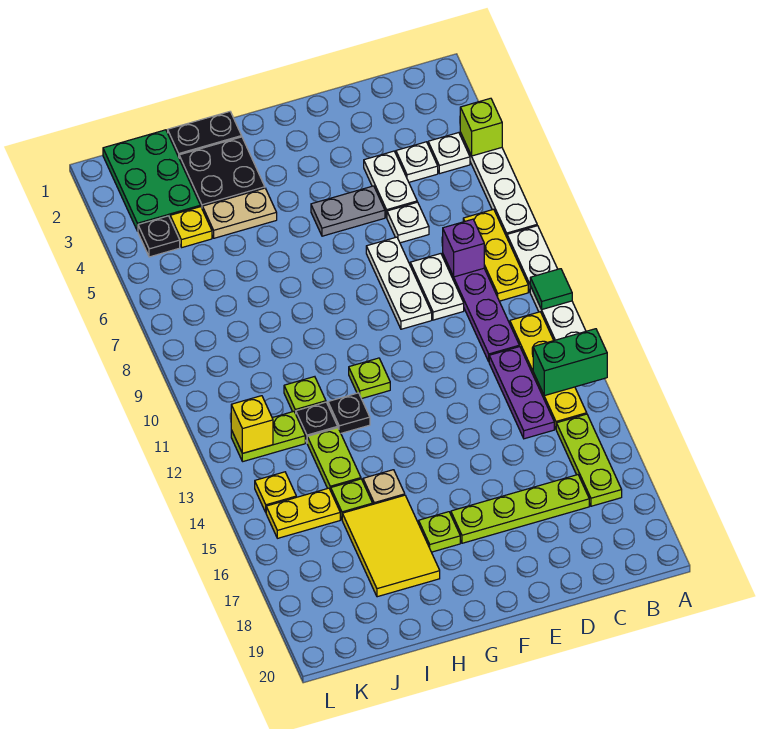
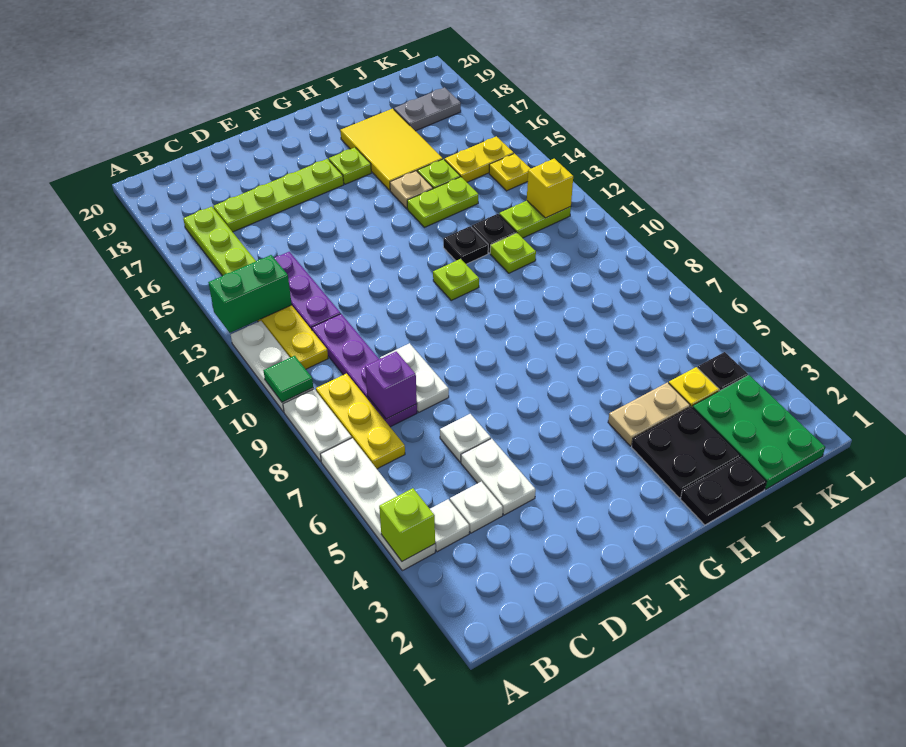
grey plate E5:F5 level 1 -> grey plate J18:K18 level 1
white plate E7:E9 level 1 -> none
lime plate I13:I14 level 1 -> lime plate H14:I14 level 1

